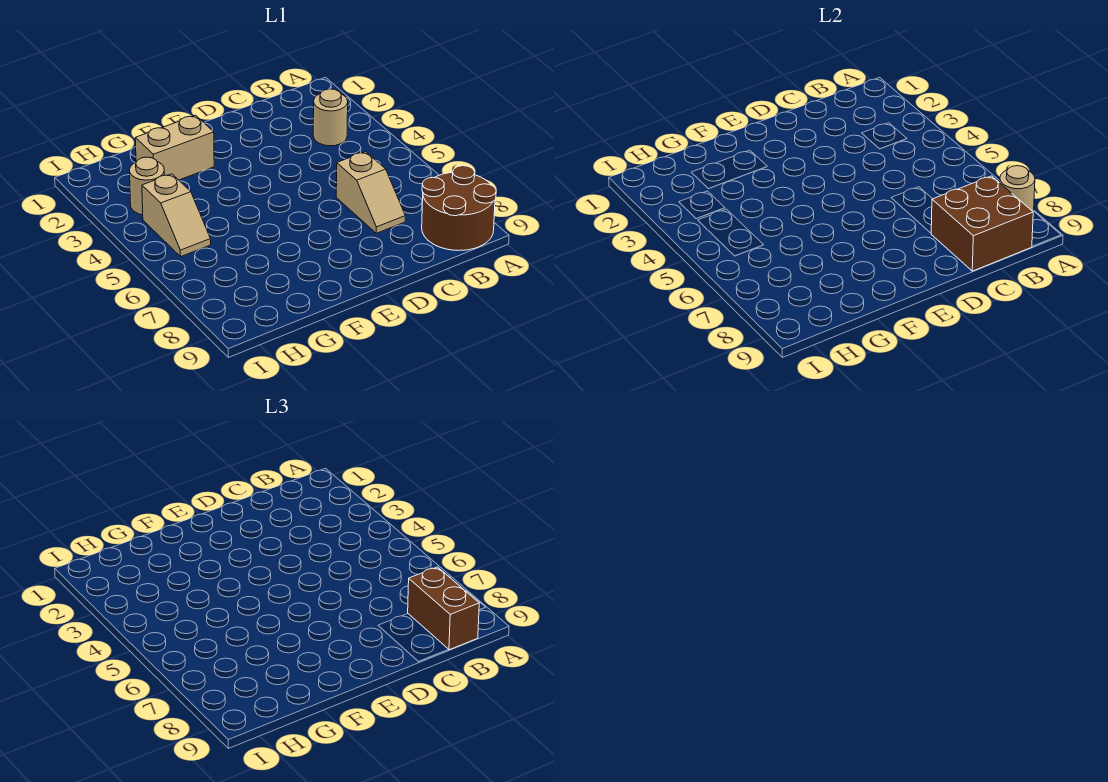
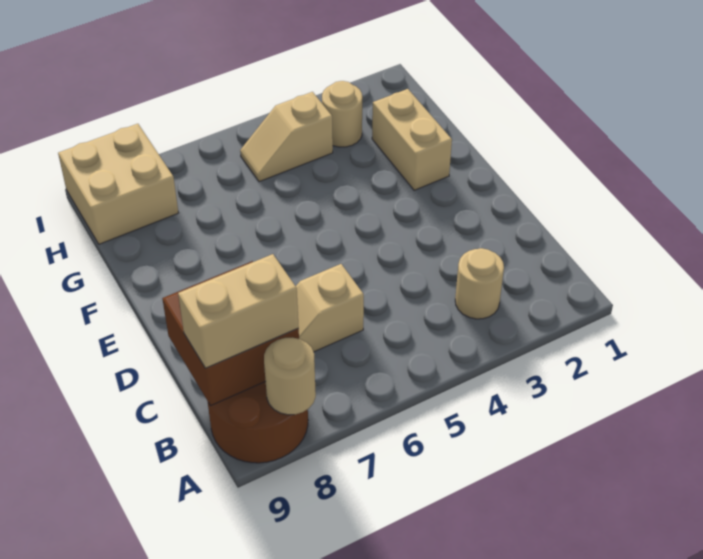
brown brick B8:B9 level 3 -> tan brick B8:B9 level 3
none -> tan brick H8:I9 level 1

